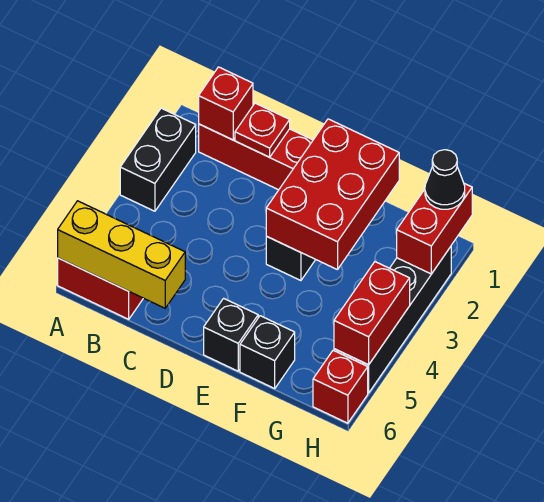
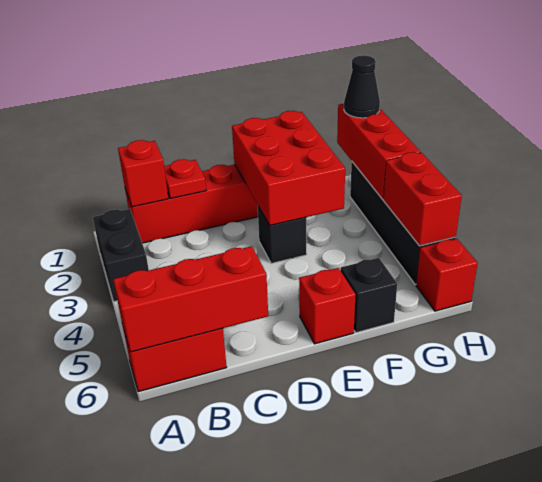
yellow brick A6:C6 level 2 -> red brick A6:C6 level 2
black brick E6 level 1 -> red brick E6 level 1
red brick H1:H2 level 2 -> red brick H1:H3 level 2

